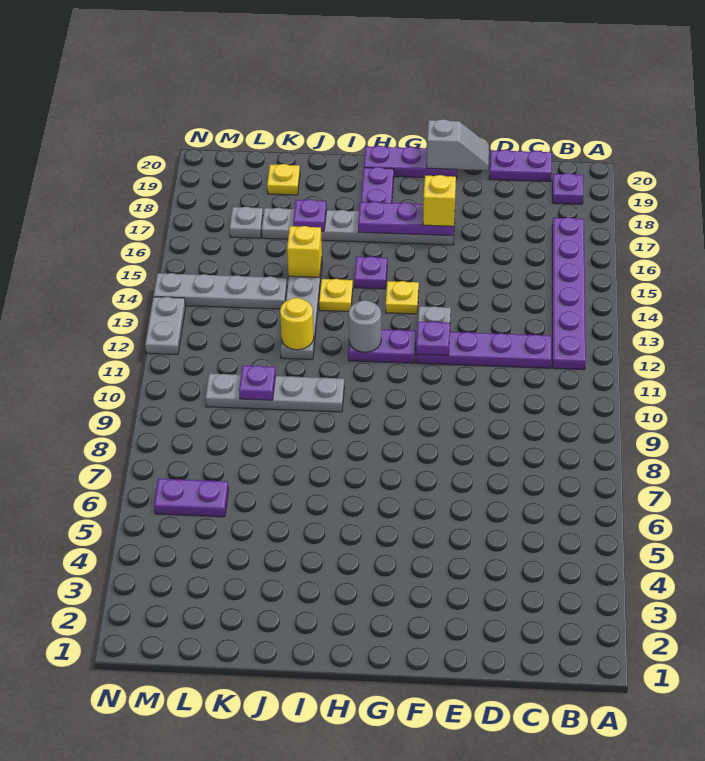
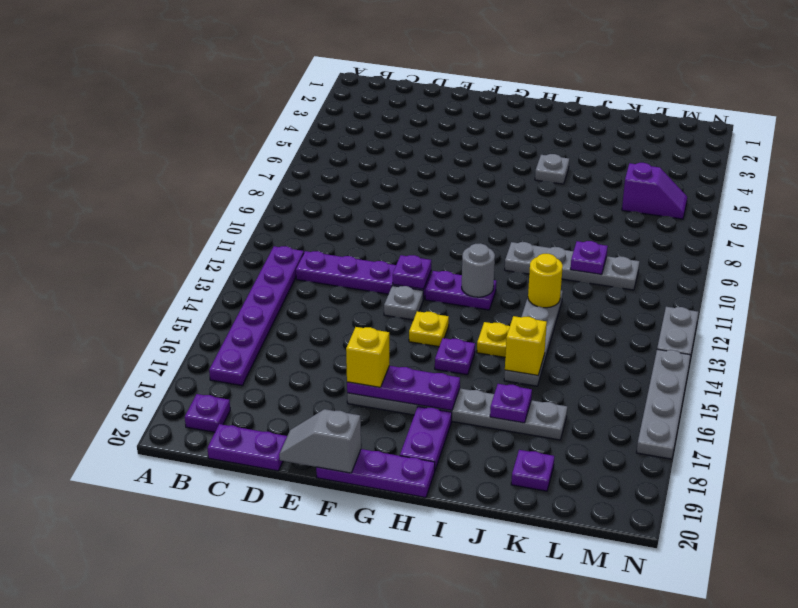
grey plate K14:N14 level 1 -> grey plate N14:N17 level 1
yellow plate K19 level 1 -> purple plate K19 level 1
purple plate L6:M6 level 1 -> purple slope L6:M6 level 1 top L
grey plate L17 level 1 -> grey plate I5 level 1

